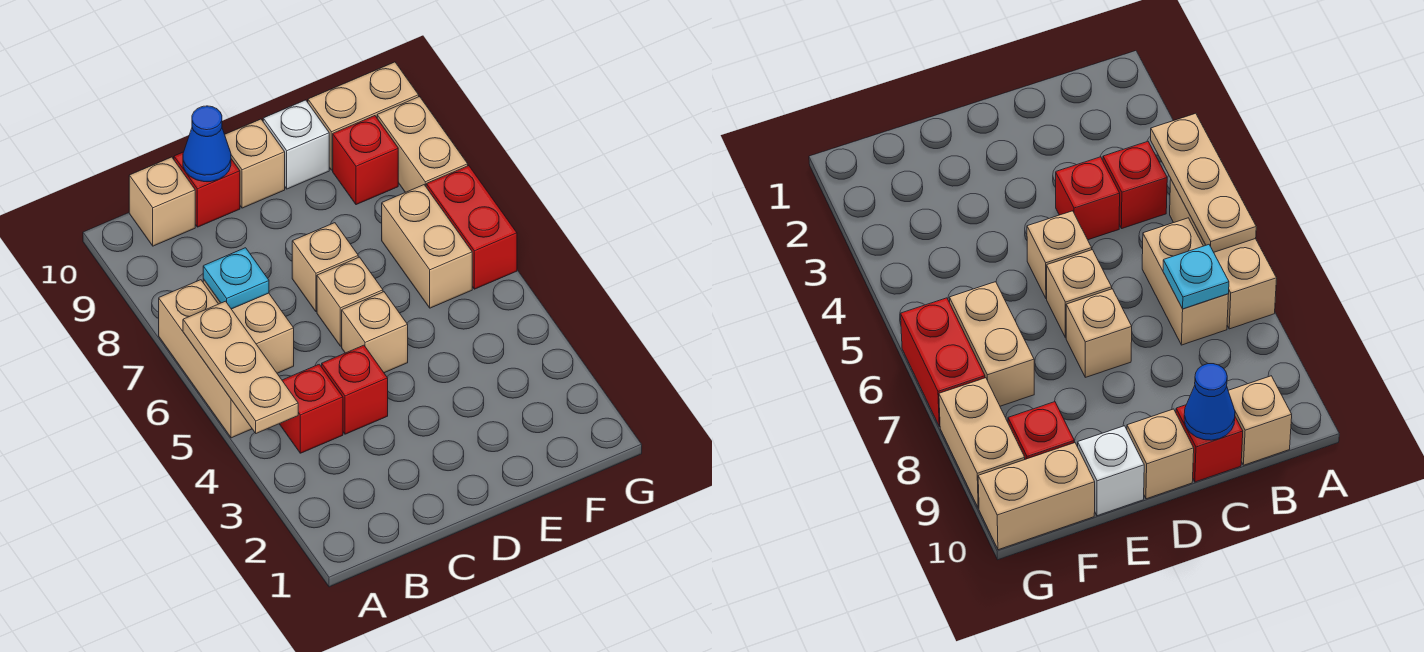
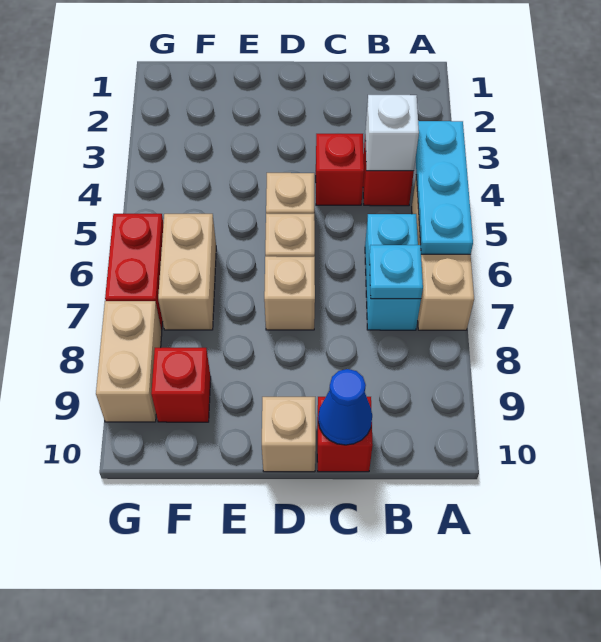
tan plate A4:A6 level 2 -> cyan plate A4:A6 level 2
tan brick B6:B7 level 1 -> cyan brick B6:B7 level 1
tan brick B10 level 1 -> none
white brick E10 level 1 -> white brick B4 level 2
tan brick F10:G10 level 1 -> none

